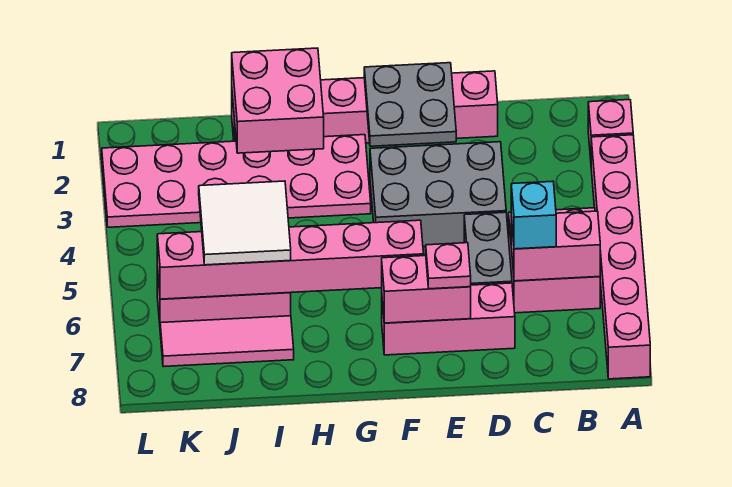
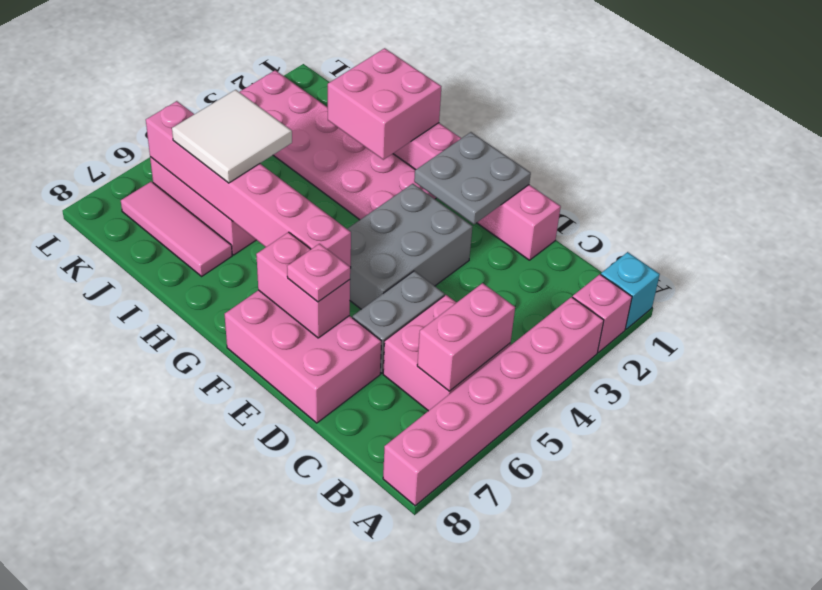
pink brick B6:C6 level 2 -> pink brick B5:B6 level 2
cyan brick C6 level 3 -> cyan brick A1 level 1
grey brick D3:F4 level 1 -> grey brick E3:F5 level 1
pink brick D7:F7 level 1 -> pink brick D7:F8 level 1

